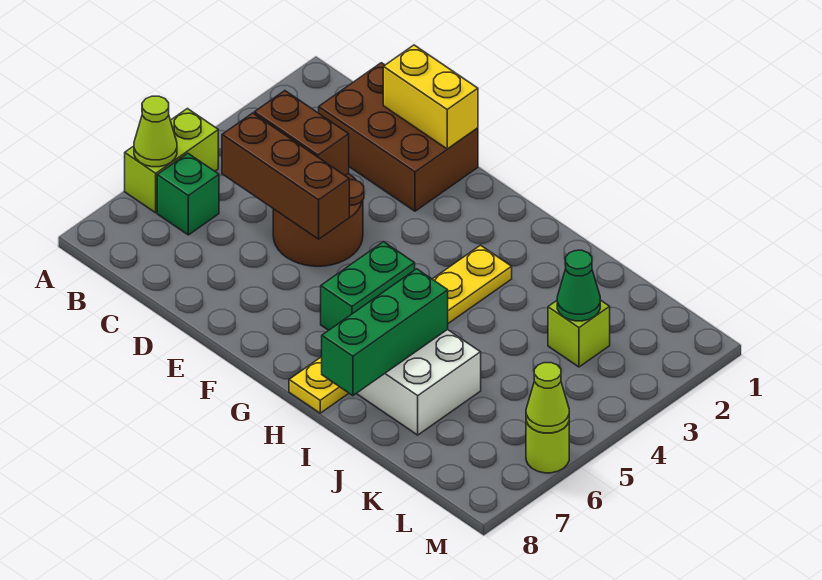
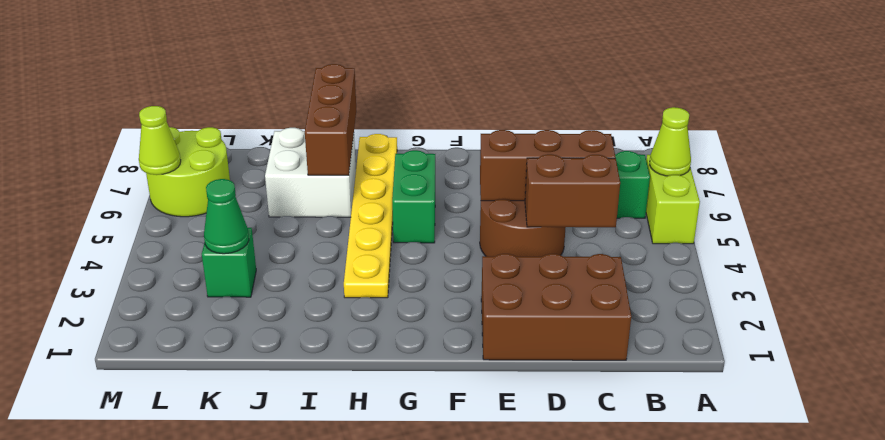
yellow brick D1:E1 level 2 -> none
green brick I6:I8 level 2 -> brown brick I6:I8 level 2
lime brick K3 level 1 -> green brick K3 level 1
lime round brick M6 level 1 -> lime round brick L6:M7 level 1

